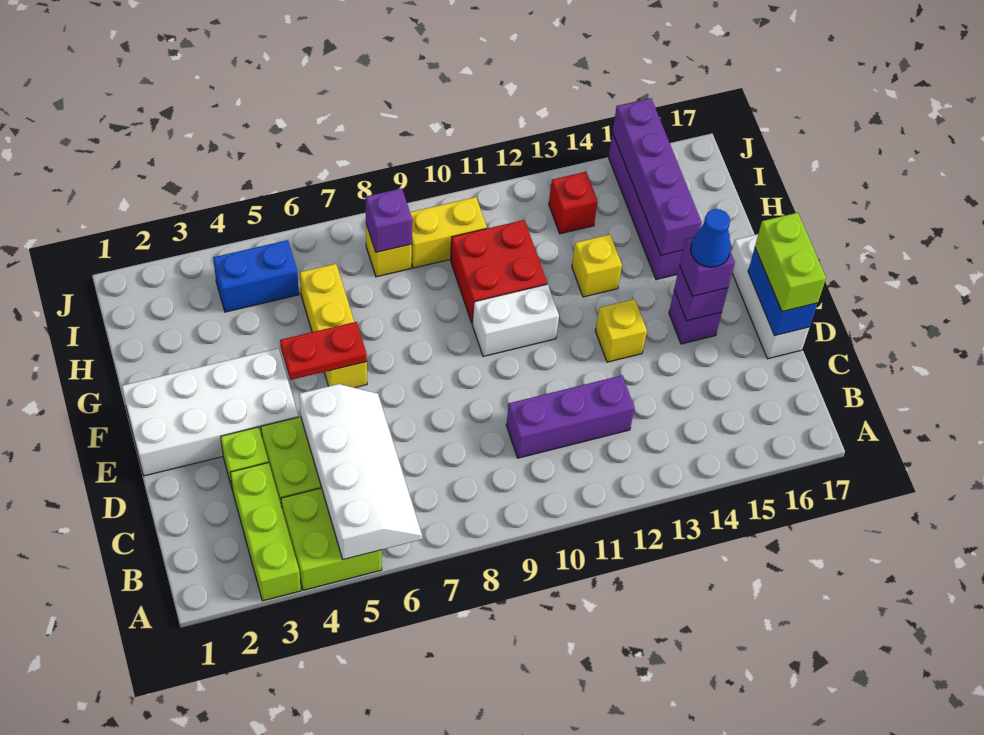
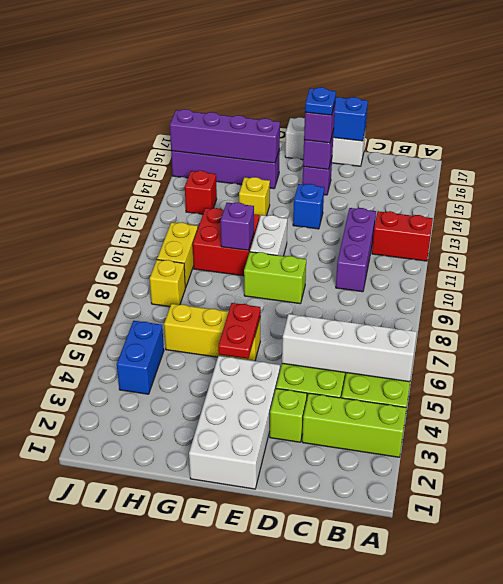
none -> red brick A12:B12 level 1
lime brick D17:E17 level 3 -> lime brick E9:F9 level 1
yellow brick E13 level 1 -> blue brick E13 level 1
blue cone E15 level 4 -> blue plate E15 level 4
purple brick I8 level 2 -> purple brick G10 level 2

